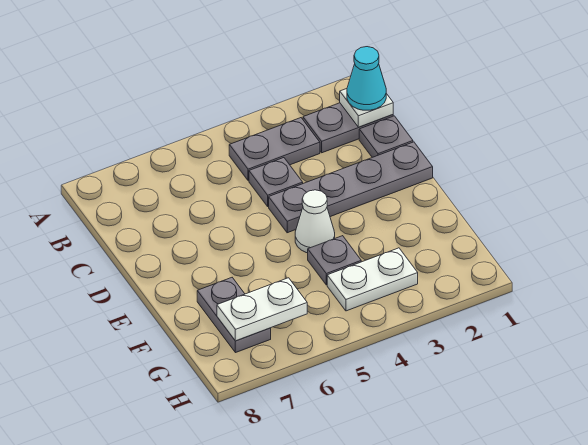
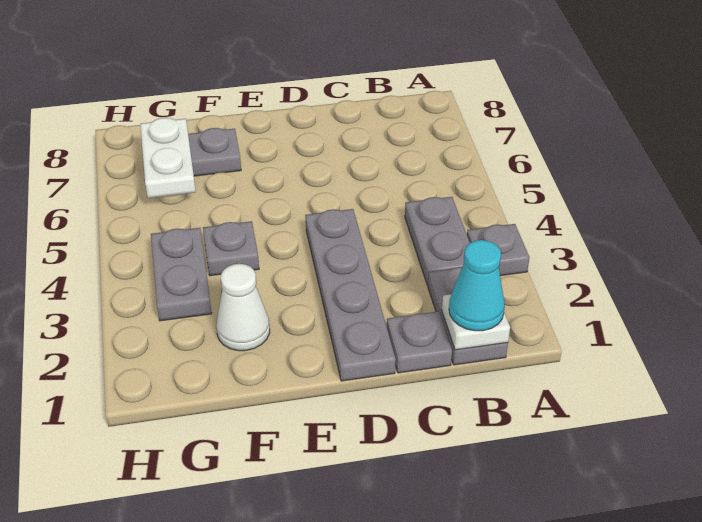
grey plate C4 level 1 -> grey plate A3 level 1
white cone E4 level 1 -> white cone F2 level 1
white plate G3:G4 level 1 -> grey plate G3:G4 level 1

